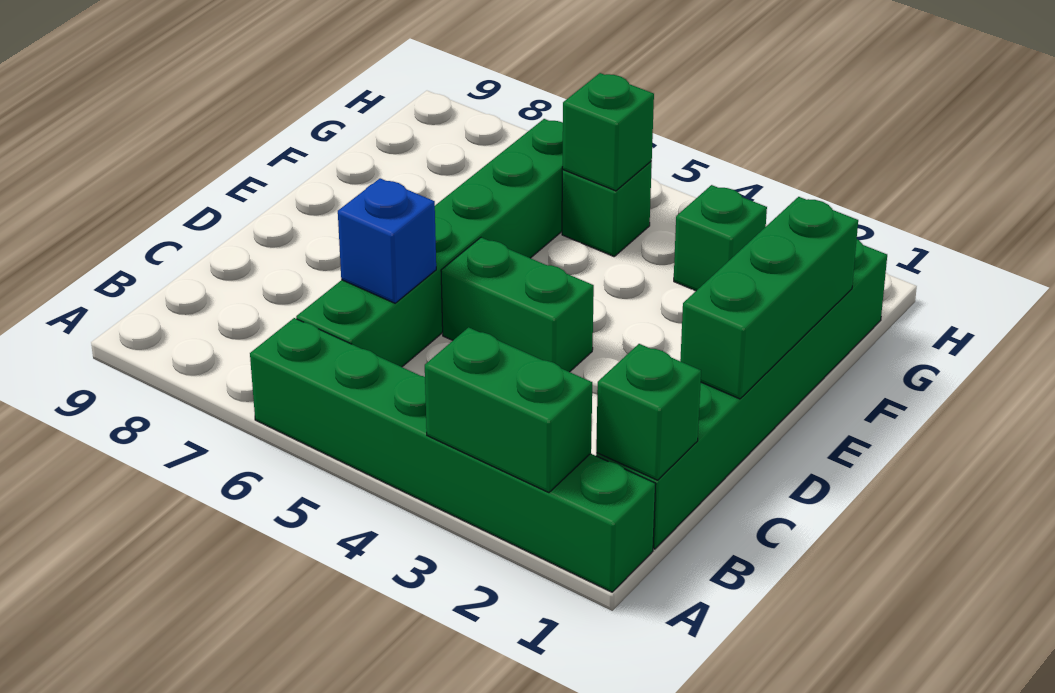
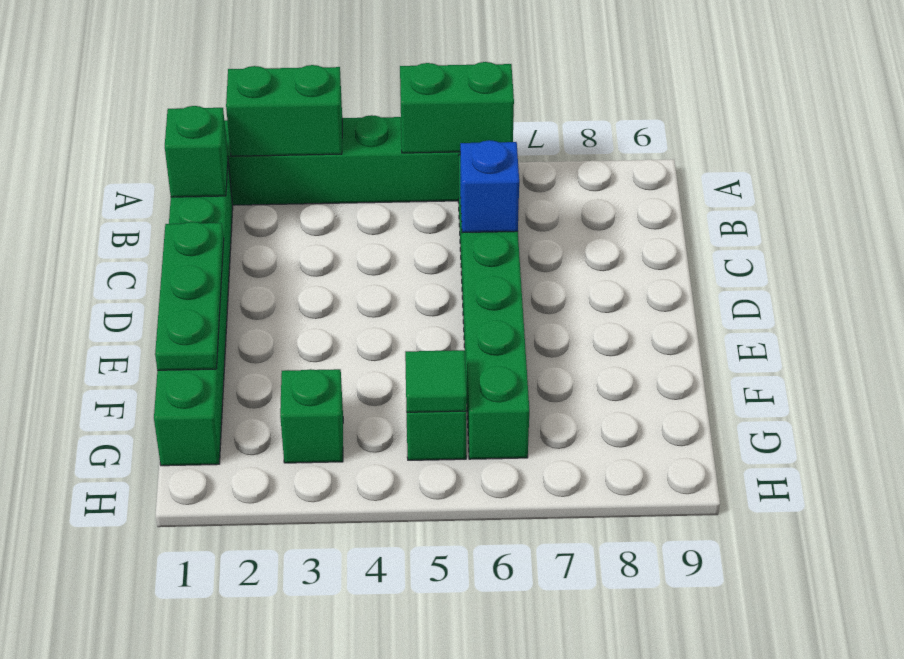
green brick D1:F1 level 2 -> green plate D1:F1 level 2
green brick D4:D5 level 1 -> green brick A5:A6 level 2
green brick G5 level 2 -> green tile G5 level 2

